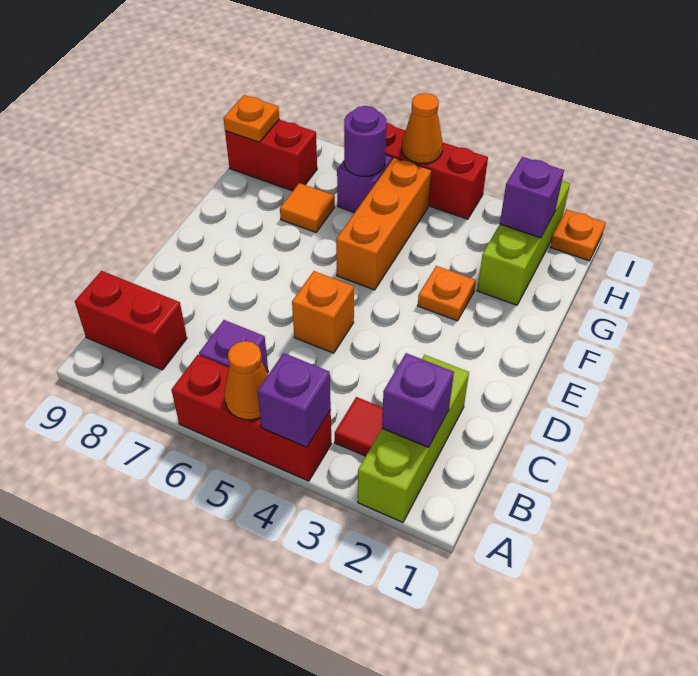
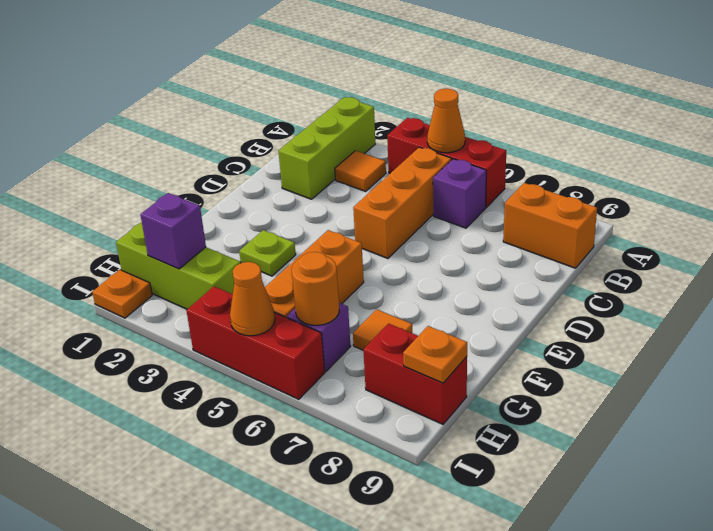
purple brick A4 level 2 -> none
purple brick B2 level 2 -> none
red tile B3 level 1 -> orange tile B3 level 1
red brick B8:B9 level 1 -> orange brick B8:B9 level 1
orange brick D5 level 1 -> orange brick B5:D5 level 1
orange plate F3 level 1 -> lime plate F3 level 1
lime brick G2:I2 level 1 -> lime brick H1:H3 level 1
purple round brick H6 level 2 -> orange round brick H6 level 2

